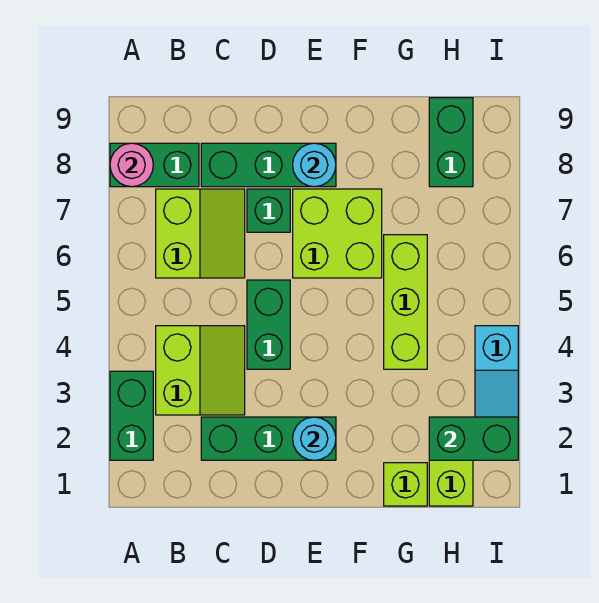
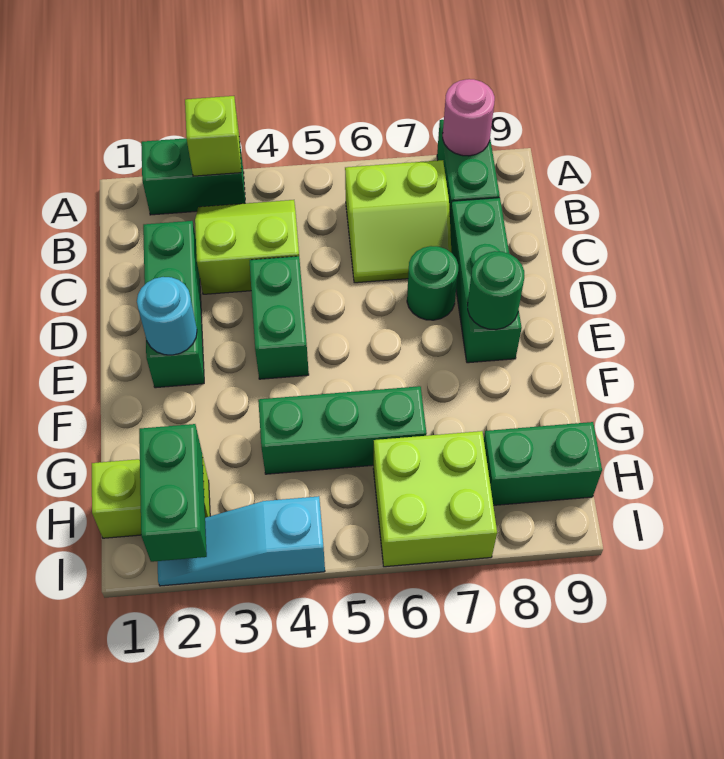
lime slope B3:C4 level 1 top B -> lime slope B3:C4 level 1 top C
green brick D4:D5 level 1 -> green brick D4:E4 level 1
green brick D7 level 1 -> green round brick D7 level 1
lime brick E6:F7 level 1 -> lime brick H6:I7 level 1
cyan round brick E8 level 2 -> green round brick E8 level 2
lime brick G1 level 1 -> lime brick A3 level 2
lime brick G4:G6 level 1 -> green brick G4:G6 level 1

